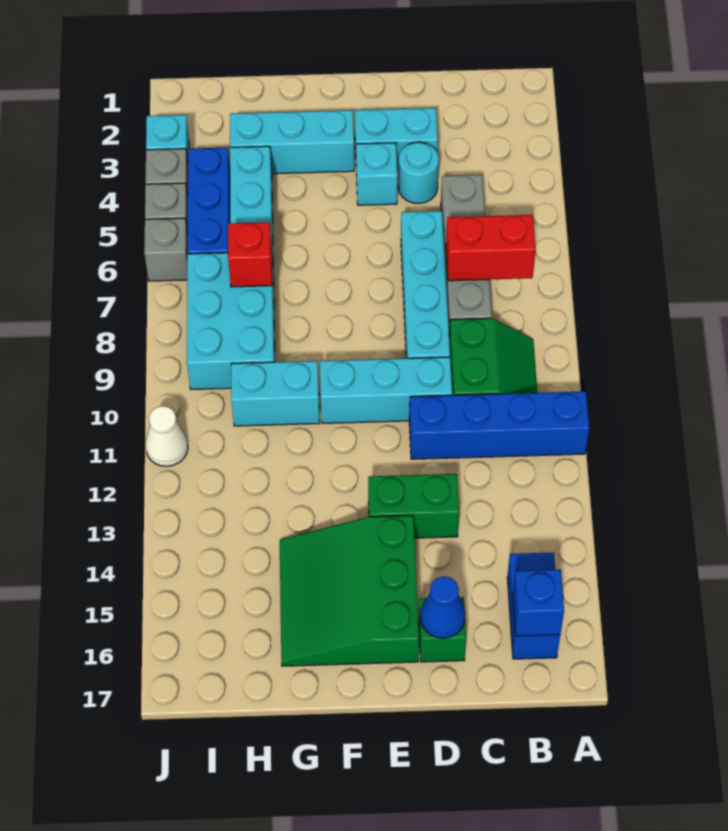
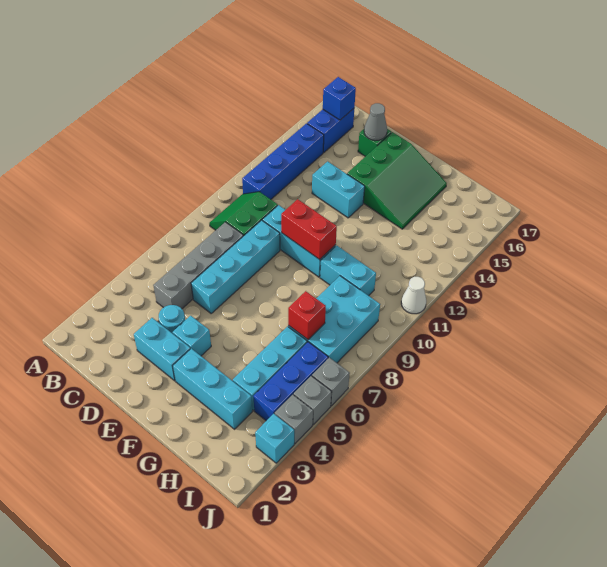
blue brick A11:D11 level 1 -> blue brick B11:B14 level 1
red brick B7:C7 level 2 -> red brick E10:F10 level 2
green brick D13:E13 level 1 -> cyan brick D13:E13 level 1
blue cone D16 level 2 -> grey cone D16 level 2

